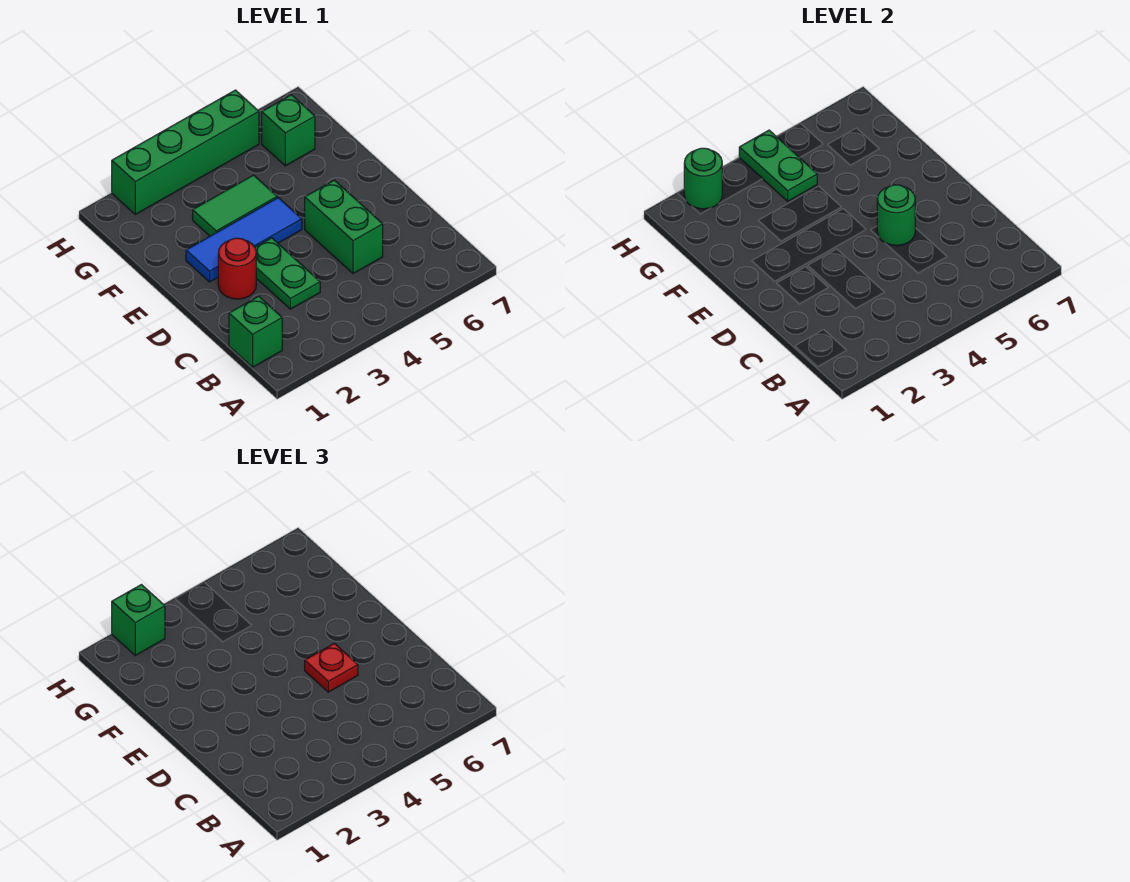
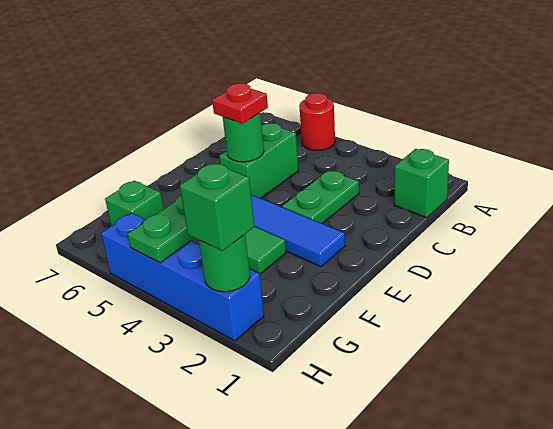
red round brick D2 level 1 -> red round brick A5 level 1
green brick H2:H5 level 1 -> blue brick H2:H5 level 1

